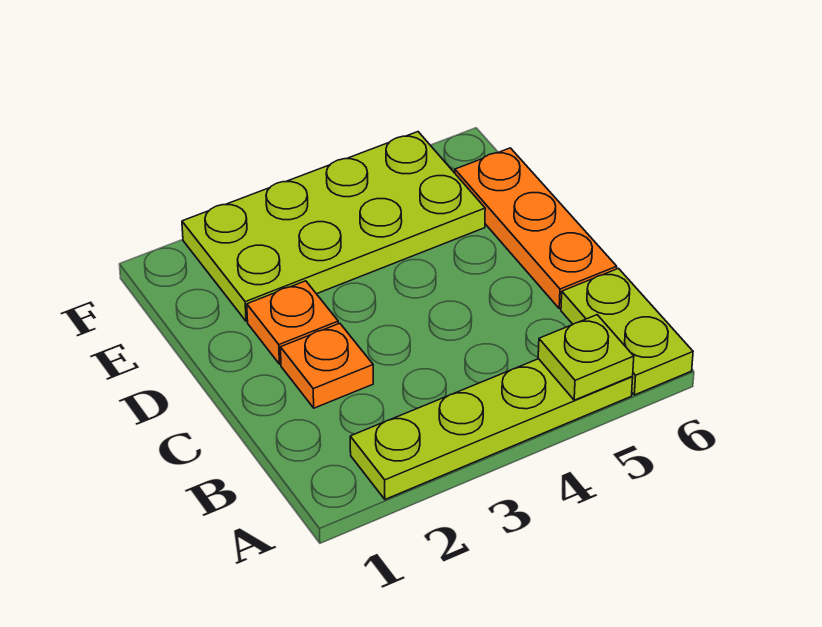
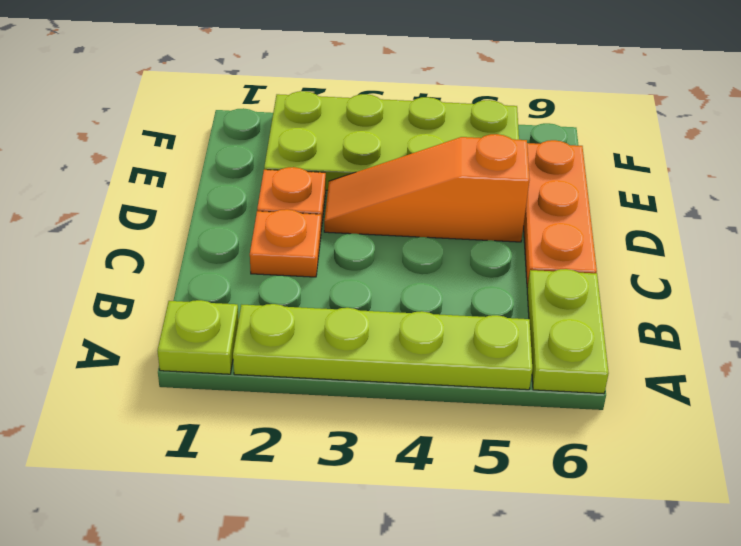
lime plate A5 level 2 -> lime plate A1 level 1
none -> orange slope D3:D5 level 1 top 5

